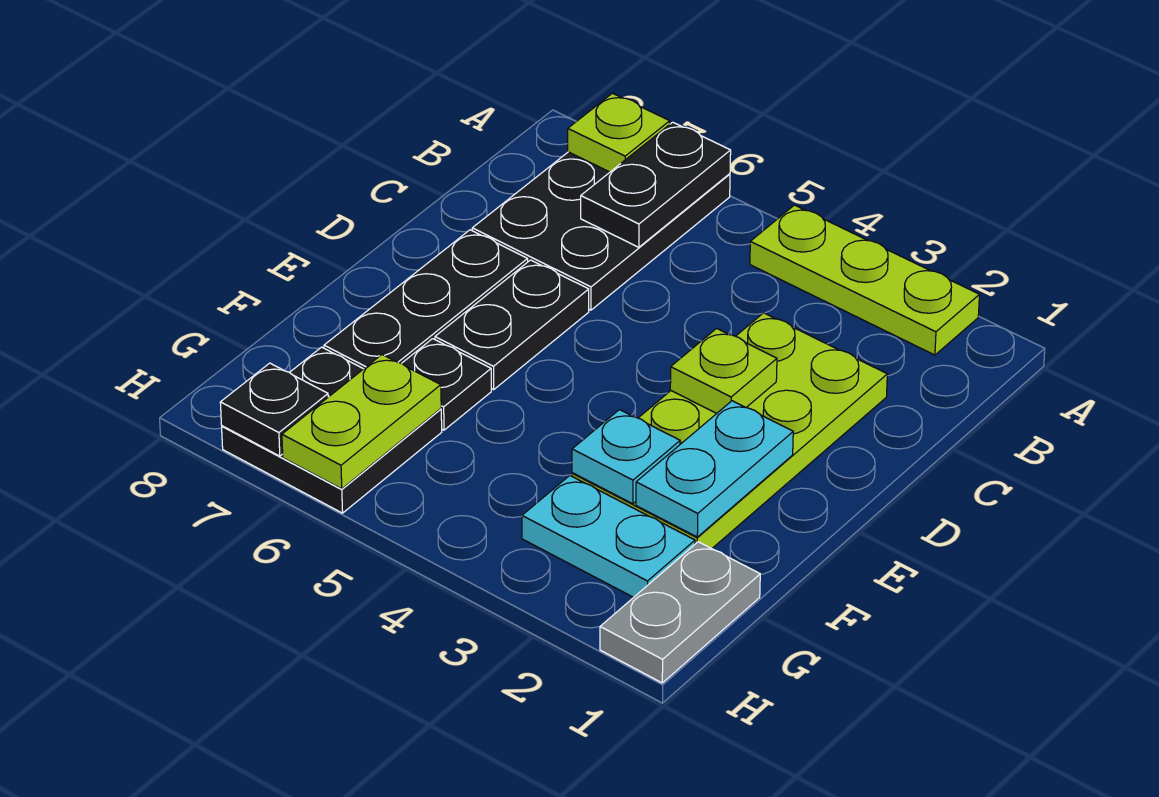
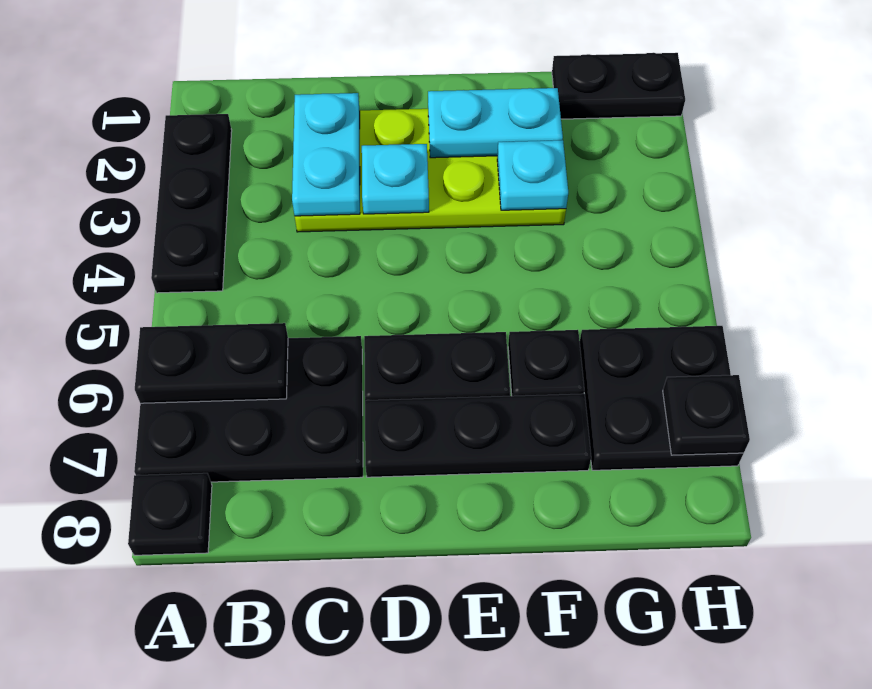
lime plate A2:A4 level 1 -> black plate A2:A4 level 1
lime plate A7 level 2 -> none
none -> black plate A8 level 1
lime plate D3 level 2 -> cyan plate D3 level 2
grey plate G1:H1 level 1 -> black plate G1:H1 level 1
cyan plate G2:G3 level 1 -> cyan plate C2:C3 level 2
lime plate G6:H6 level 2 -> none

